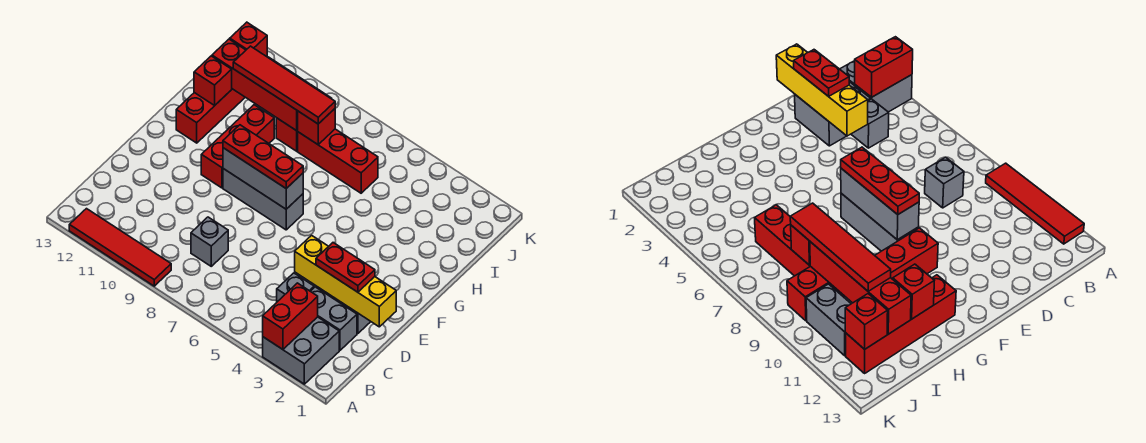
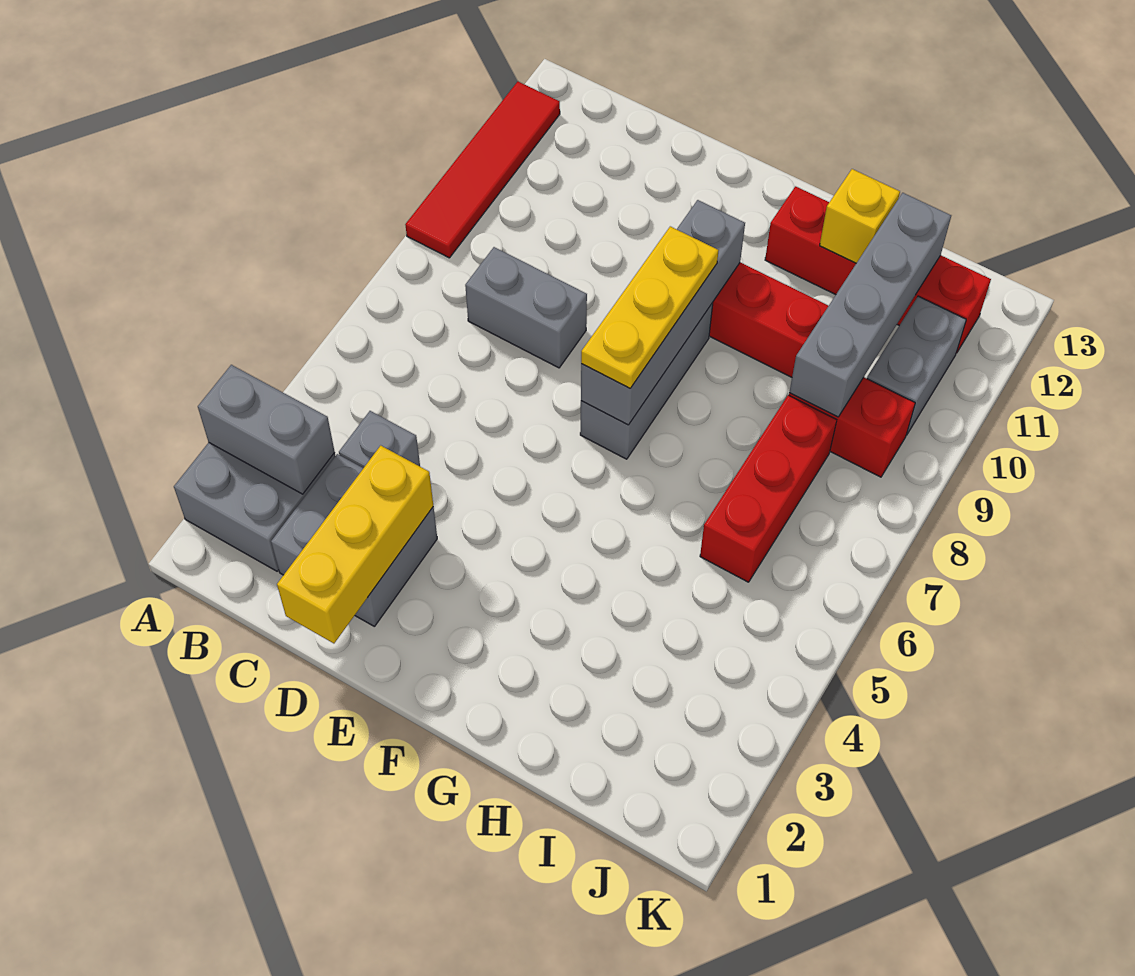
red brick A3:B3 level 2 -> grey brick A3:B3 level 2
grey brick C8 level 1 -> grey brick C8:D8 level 1
yellow brick D1:D4 level 2 -> yellow brick D1:D3 level 2
red plate D2:D3 level 3 -> none
grey brick F7:F9 level 2 -> grey brick F7:F10 level 2
red plate F7:F9 level 3 -> yellow plate F7:F9 level 3
red brick H12 level 2 -> yellow brick H12 level 2
red brick I8 level 2 -> none
red tile I8:I11 level 3 -> none
red brick I9:I12 level 2 -> grey brick I9:I12 level 2
red brick J12 level 2 -> none

